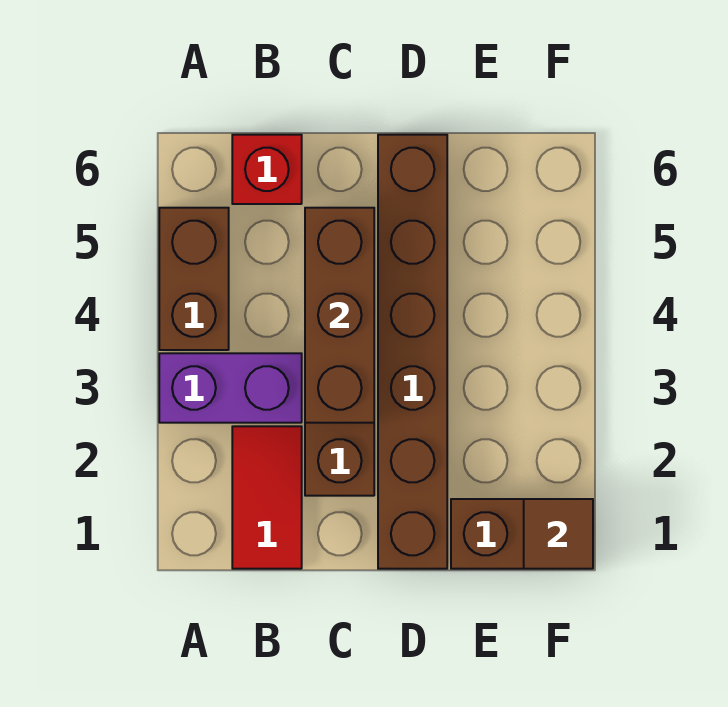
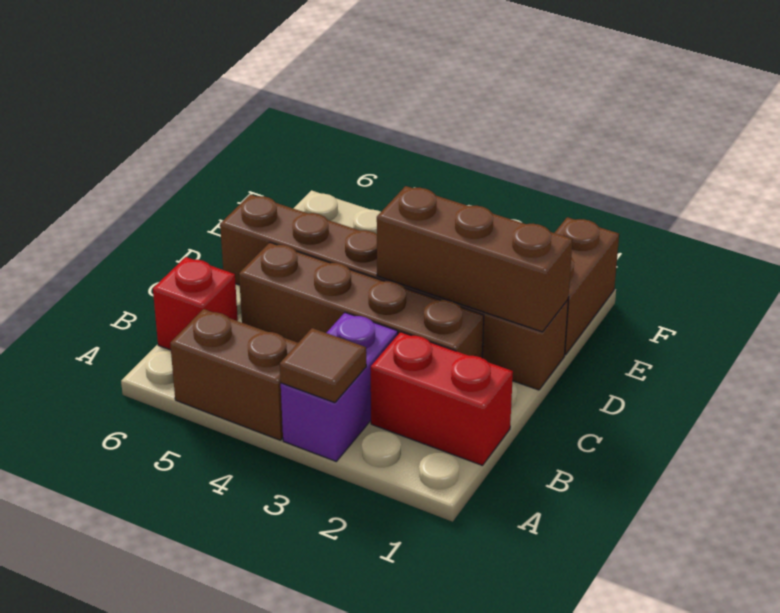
red tile B1:B2 level 1 -> red brick B1:B2 level 1
brown brick C3:C5 level 2 -> brown brick D1:D3 level 2
brown tile F1 level 2 -> brown tile A3 level 2

